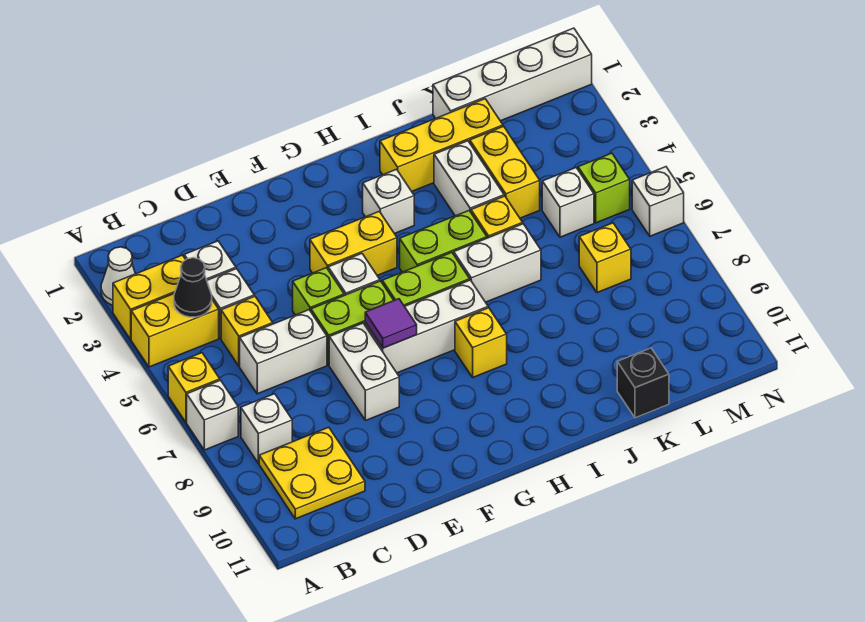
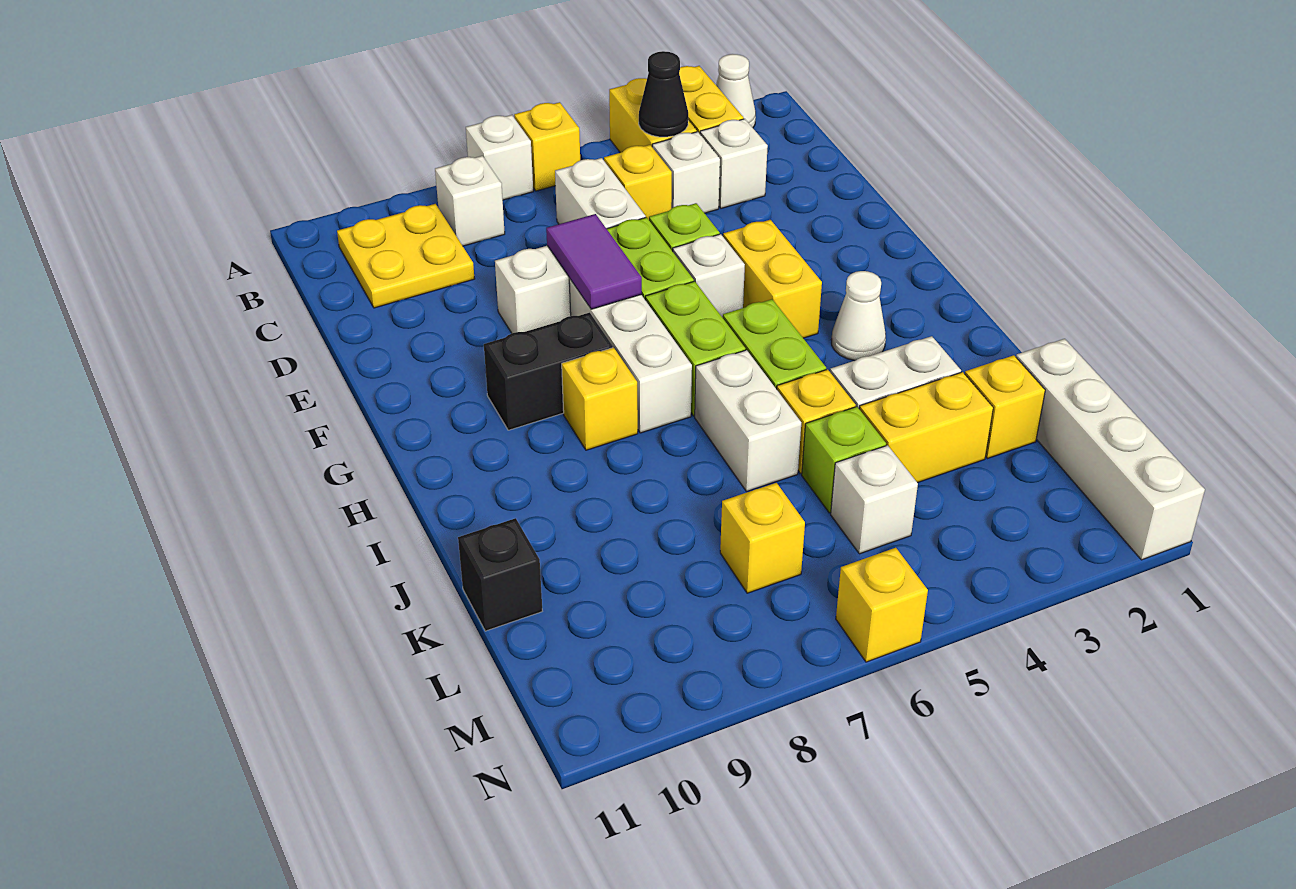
purple tile F7 level 2 -> purple tile E7:F7 level 2
none -> black brick G8:G9 level 1
white brick H3 level 1 -> white cone H3 level 1
yellow brick I2:K2 level 1 -> yellow brick K2 level 1
lime brick M5 level 1 -> lime brick K5 level 1
white brick N6 level 1 -> yellow brick N6 level 1

